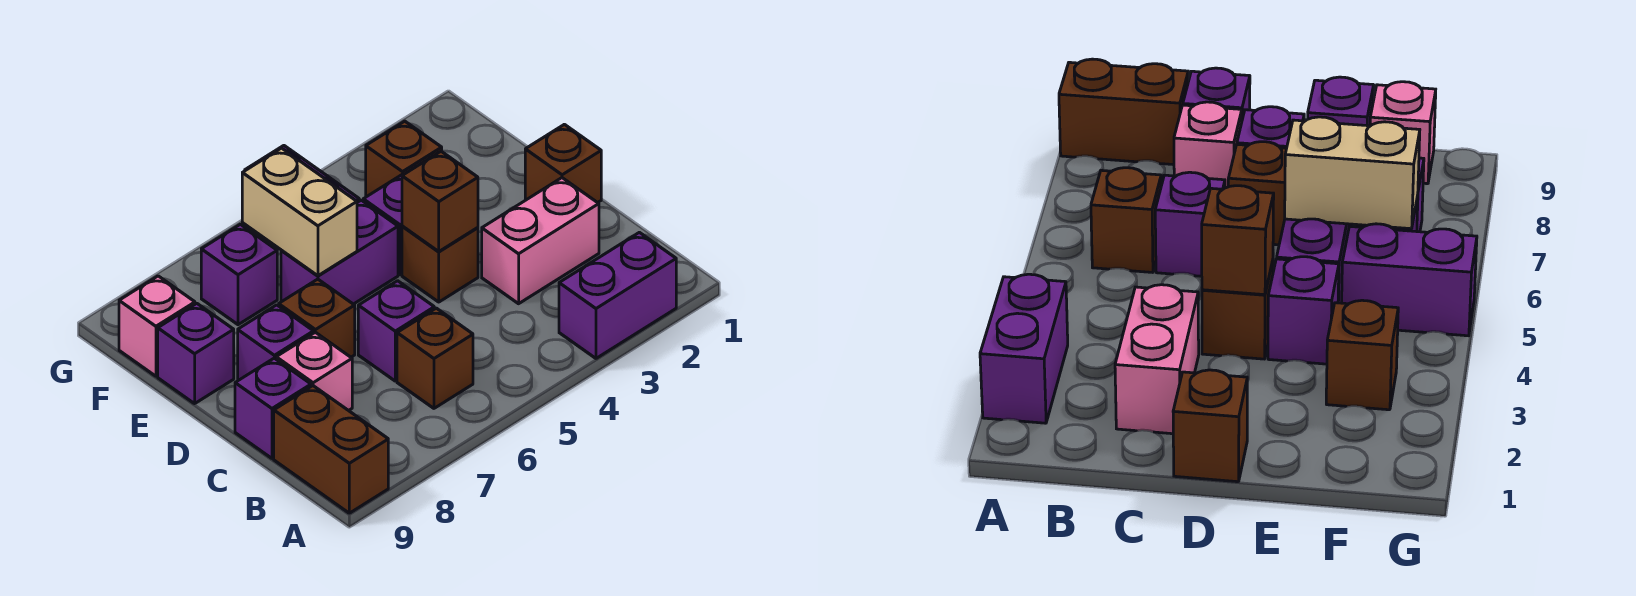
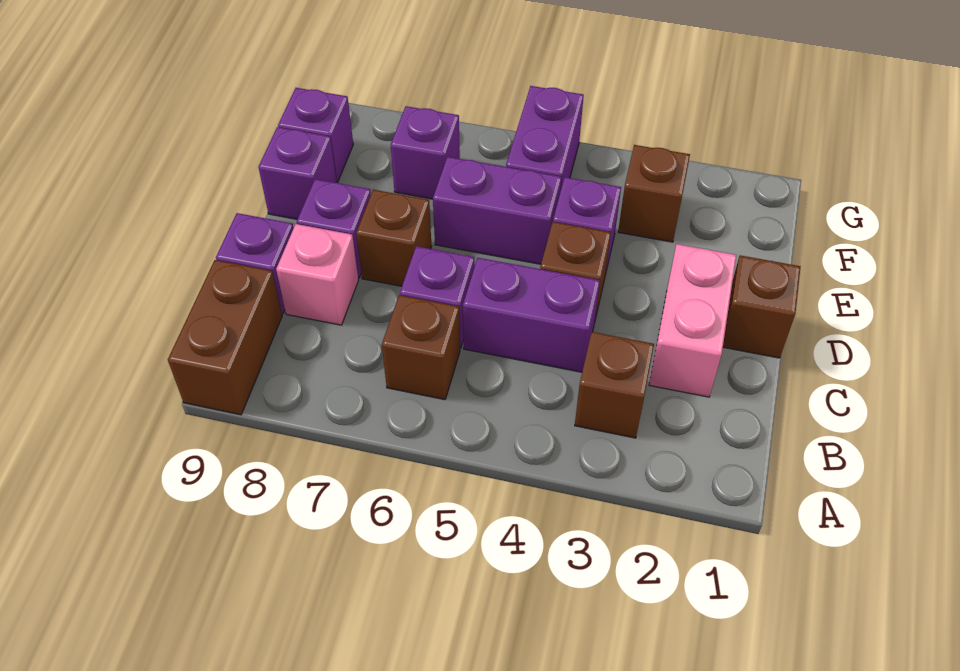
purple brick A2:A3 level 1 -> purple brick C4:C5 level 1
pink brick C2:C3 level 1 -> pink brick C2:D2 level 1
brown brick D4 level 2 -> brown brick B3 level 1
tan brick E6:F6 level 2 -> none
pink brick F9 level 1 -> purple brick F9 level 1

